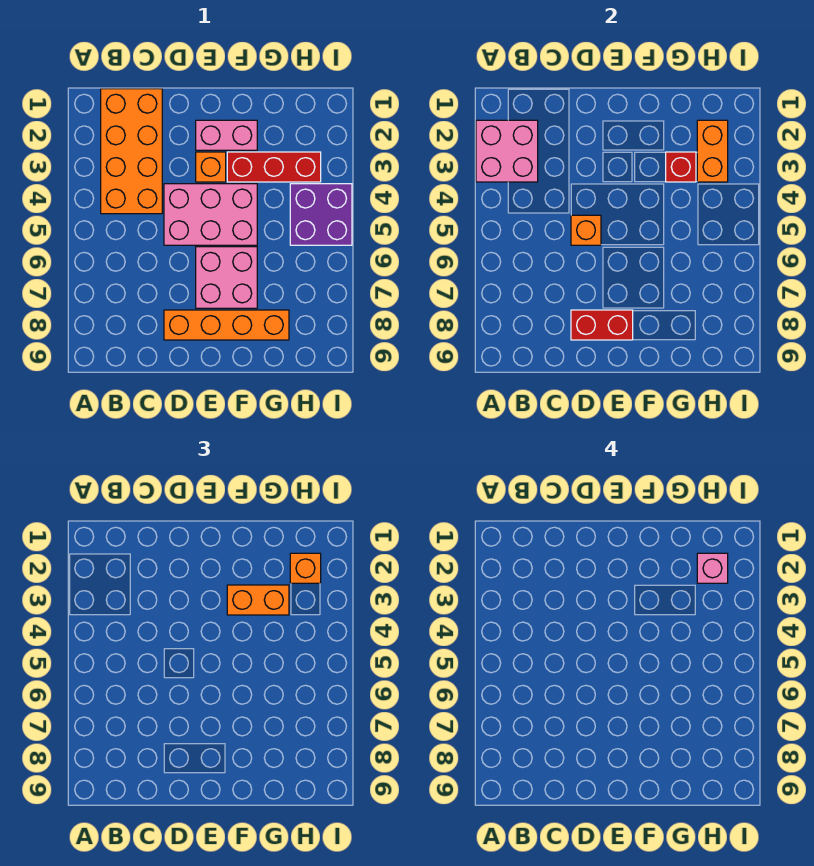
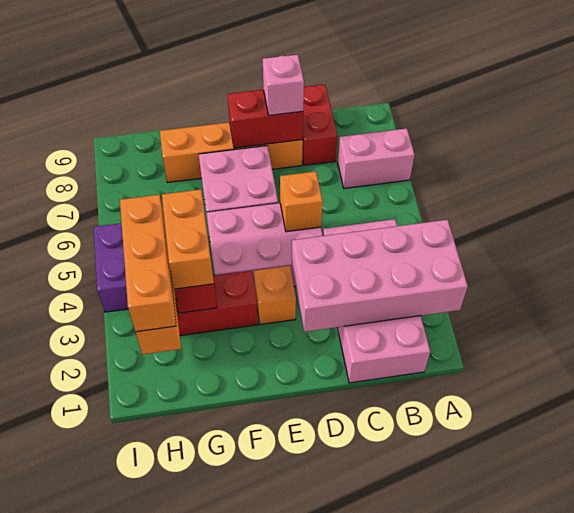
pink brick A2:B3 level 2 -> pink brick A2:D3 level 2
orange brick B1:C4 level 1 -> pink brick B1:C4 level 1
none -> red brick C8:C9 level 1
pink brick E2:F2 level 1 -> pink brick A7:B7 level 1
orange brick F3:G3 level 3 -> orange brick G3:G4 level 3
orange brick H2 level 3 -> orange brick H2:H4 level 3
pink brick H2 level 4 -> pink brick D8 level 3

